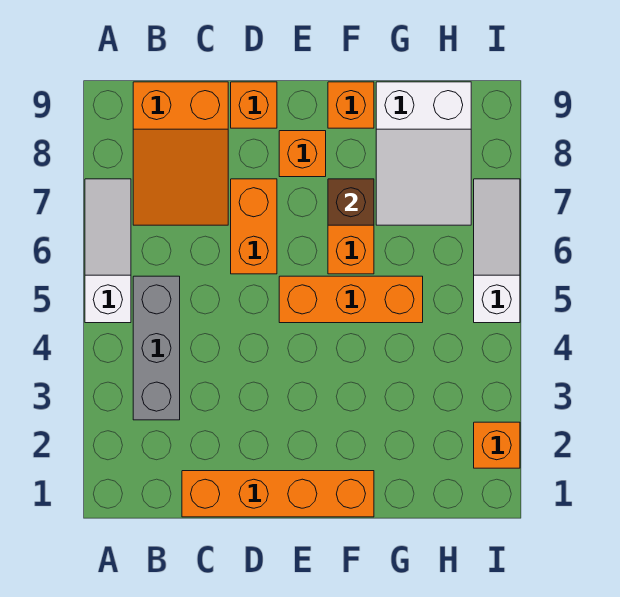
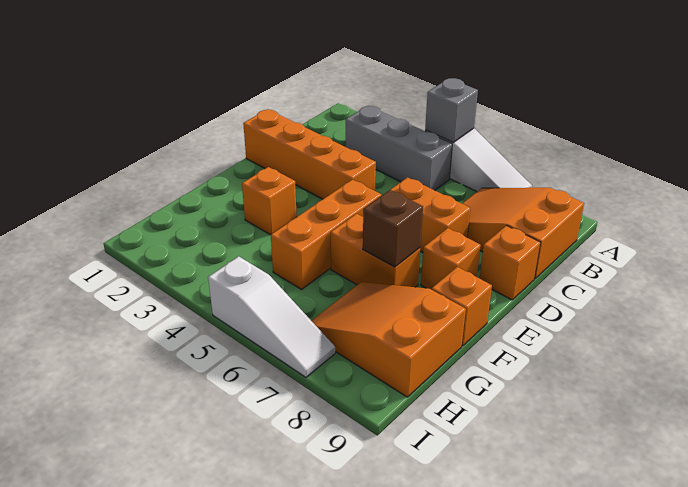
none -> grey brick A5 level 2
orange brick C1:F1 level 1 -> orange brick D1:D4 level 1
white slope G7:H9 level 1 top 9 -> orange slope G7:H9 level 1 top 9
orange brick I2 level 1 -> orange brick F3 level 1

